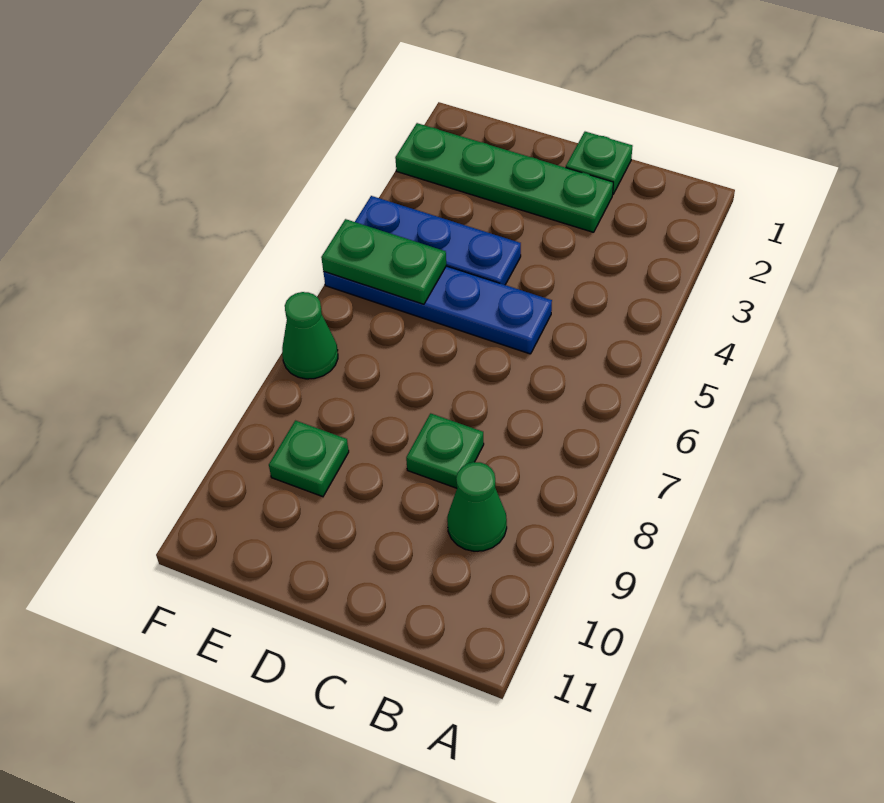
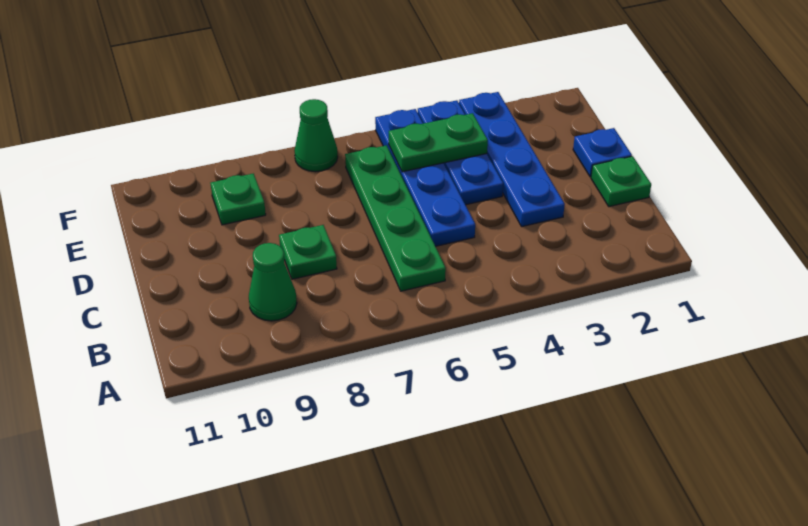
green plate C2:F2 level 1 -> green plate B6:E6 level 1
none -> blue plate C3:F3 level 1
none -> blue plate D1 level 1
green plate E5:F5 level 2 -> green plate E4:E5 level 2

